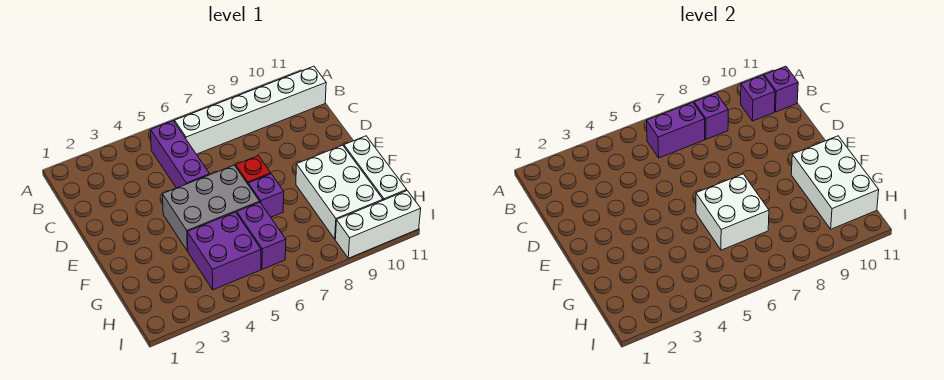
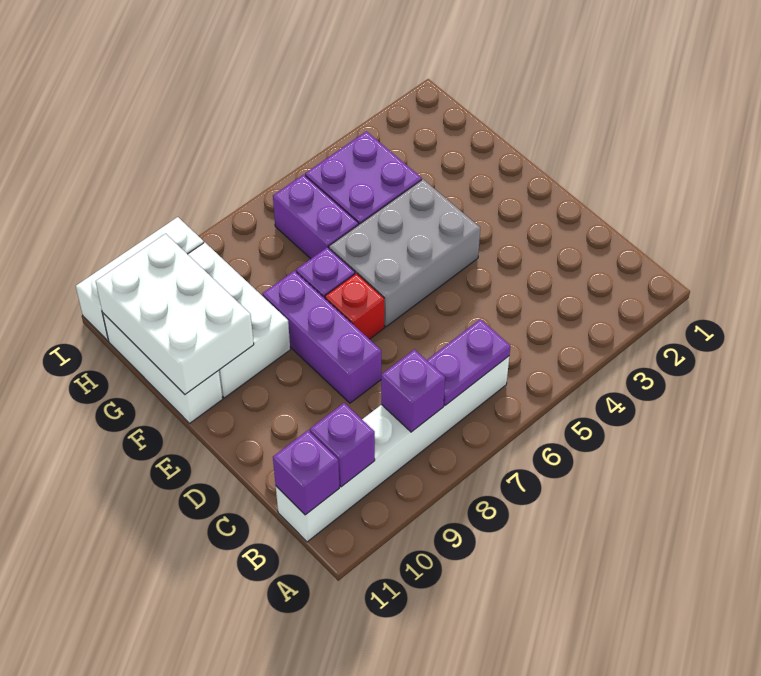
purple brick B5:D5 level 1 -> purple brick D8:F8 level 1
purple brick B6:B7 level 2 -> purple plate B6:B7 level 2
white brick F6:G7 level 2 -> none

